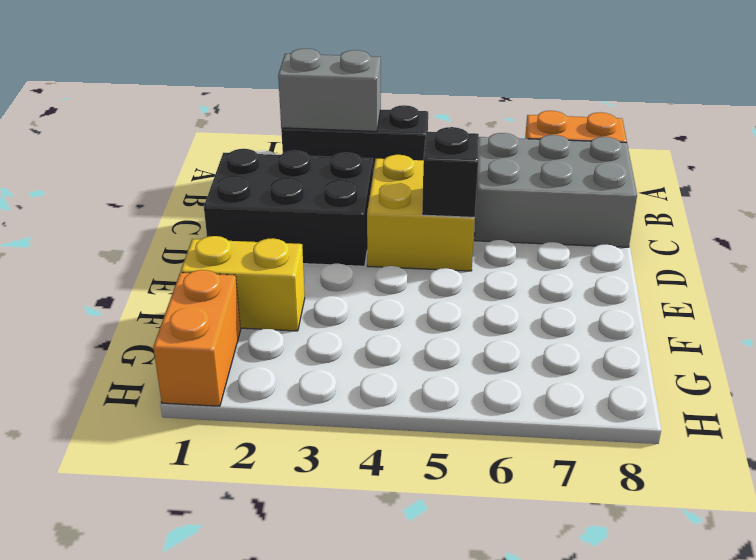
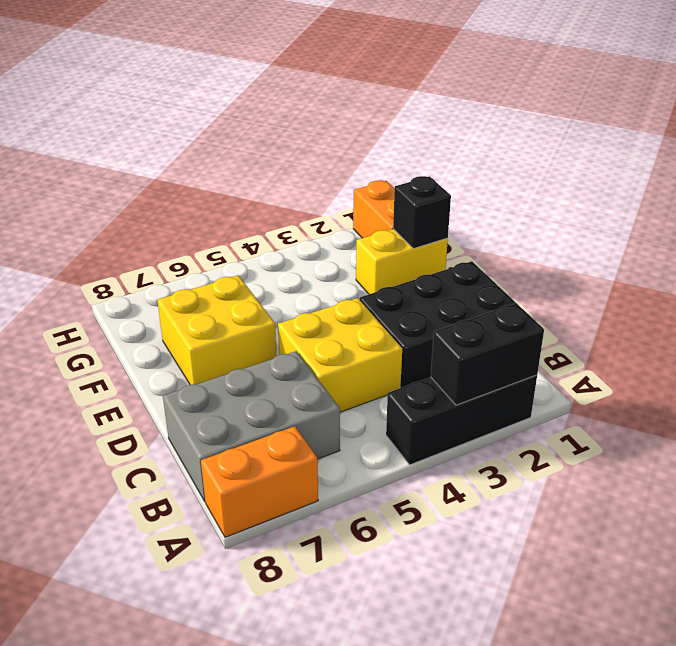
grey brick A2:A3 level 2 -> black brick A2:A3 level 2
black brick D5 level 2 -> black brick F1 level 2
none -> yellow brick E6:F7 level 1

